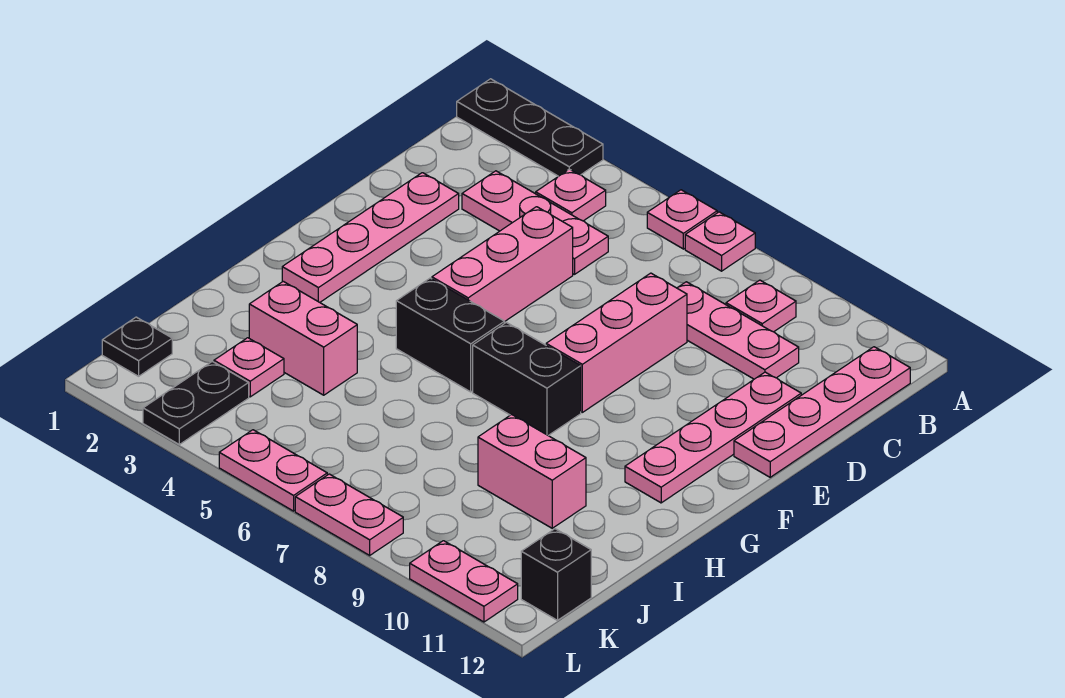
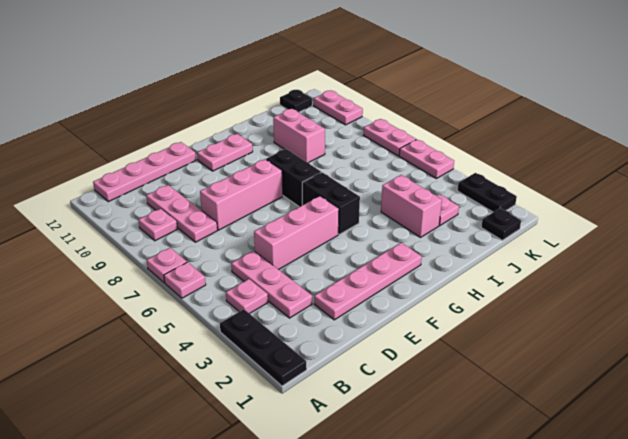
pink plate D11:G11 level 1 -> pink plate F11:G11 level 1
black plate K3:L3 level 1 -> black plate L2:L3 level 1
black brick K12 level 1 -> black plate K12 level 1

